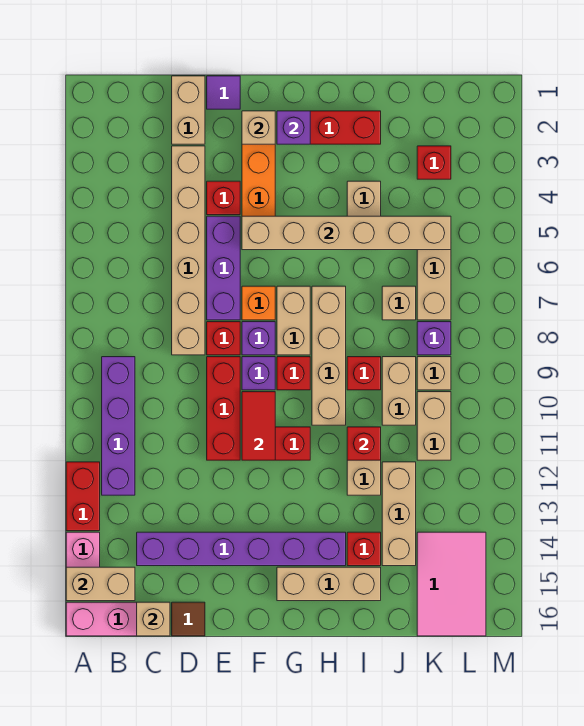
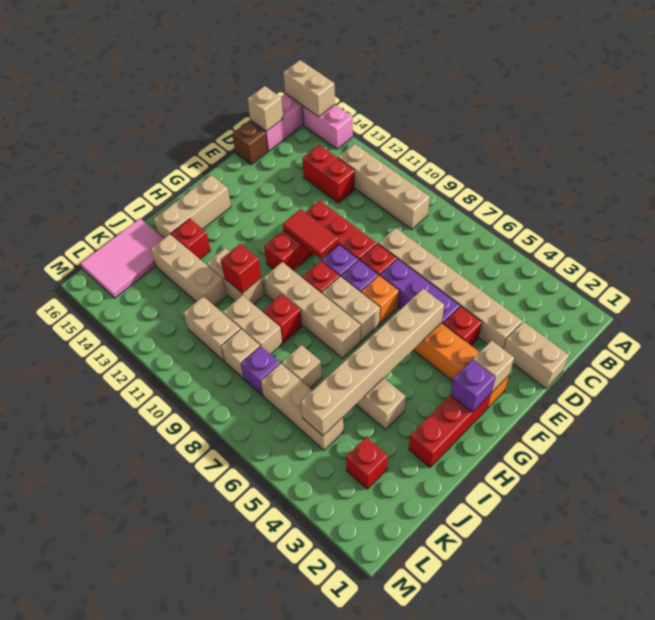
red brick A12:A13 level 1 -> red brick C12:C13 level 1
tan brick A15:B15 level 2 -> tan brick A15:A16 level 2
purple brick B9:B12 level 1 -> tan brick B9:B12 level 1
purple brick C14:H14 level 1 -> none
brown tile D16 level 1 -> brown brick D16 level 1
purple tile E1 level 1 -> none
pink tile K14:L16 level 1 -> pink tile J15:L16 level 1

